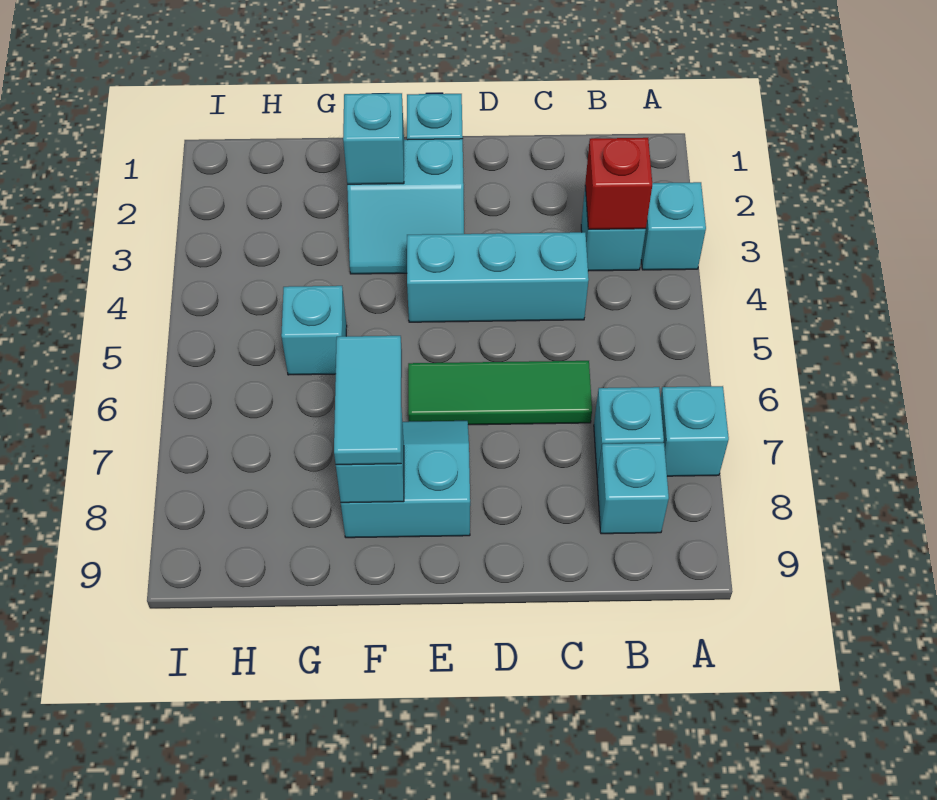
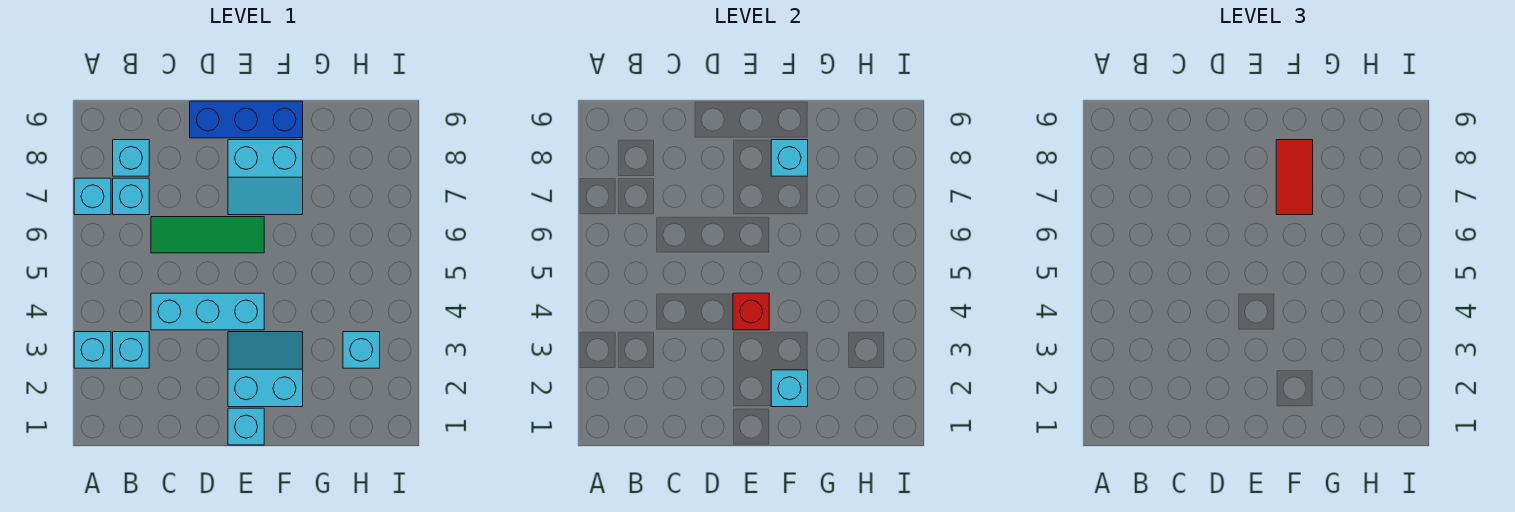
red brick B3 level 2 -> red brick E4 level 2
none -> blue brick D9:F9 level 1
cyan tile F7:F8 level 3 -> red tile F7:F8 level 3
cyan brick G5 level 1 -> cyan brick H3 level 1

